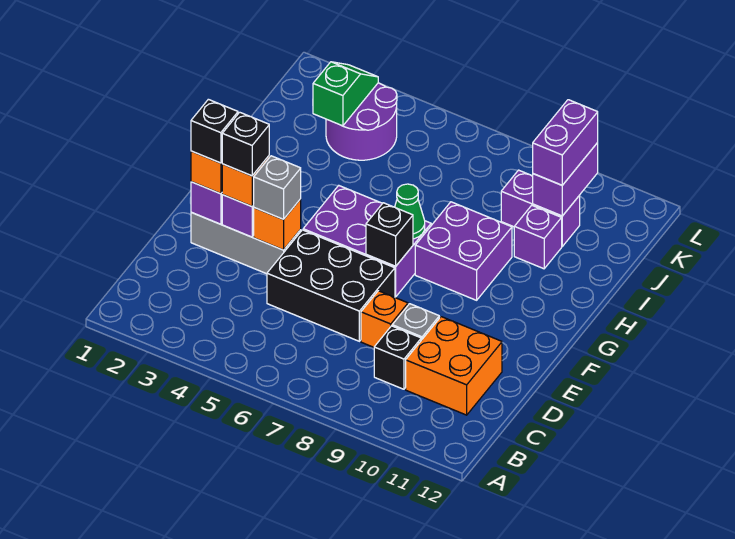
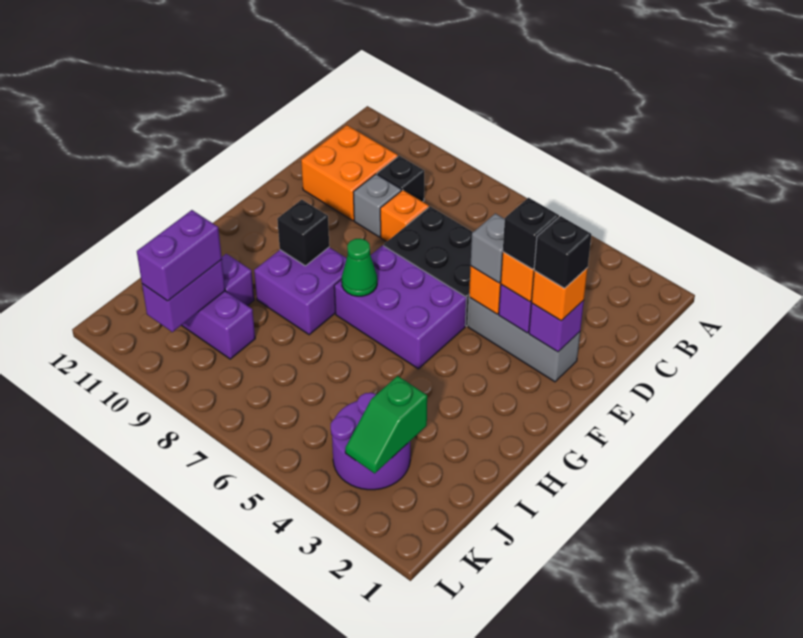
black brick F7 level 2 -> black brick G9 level 2

